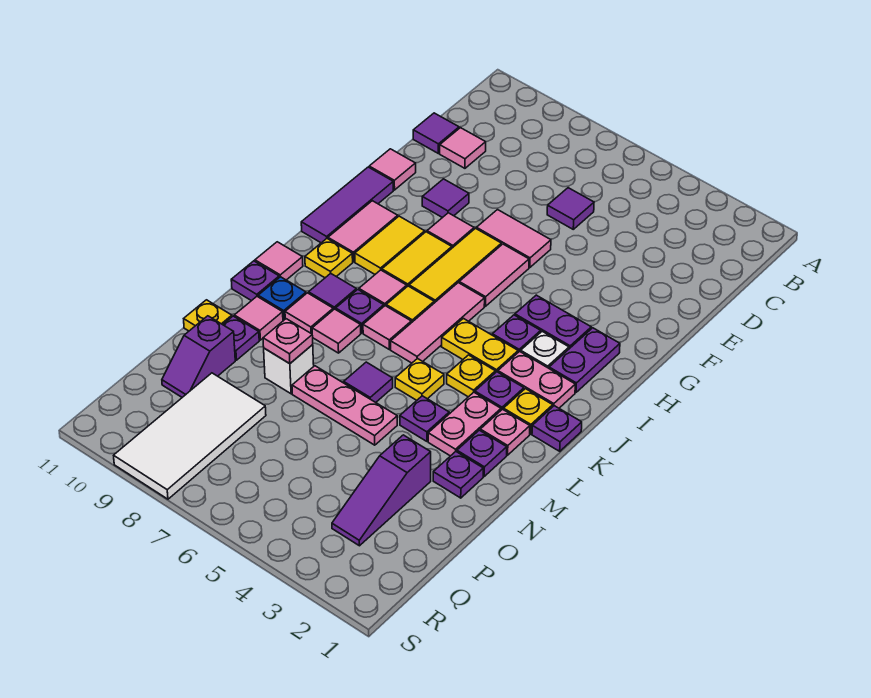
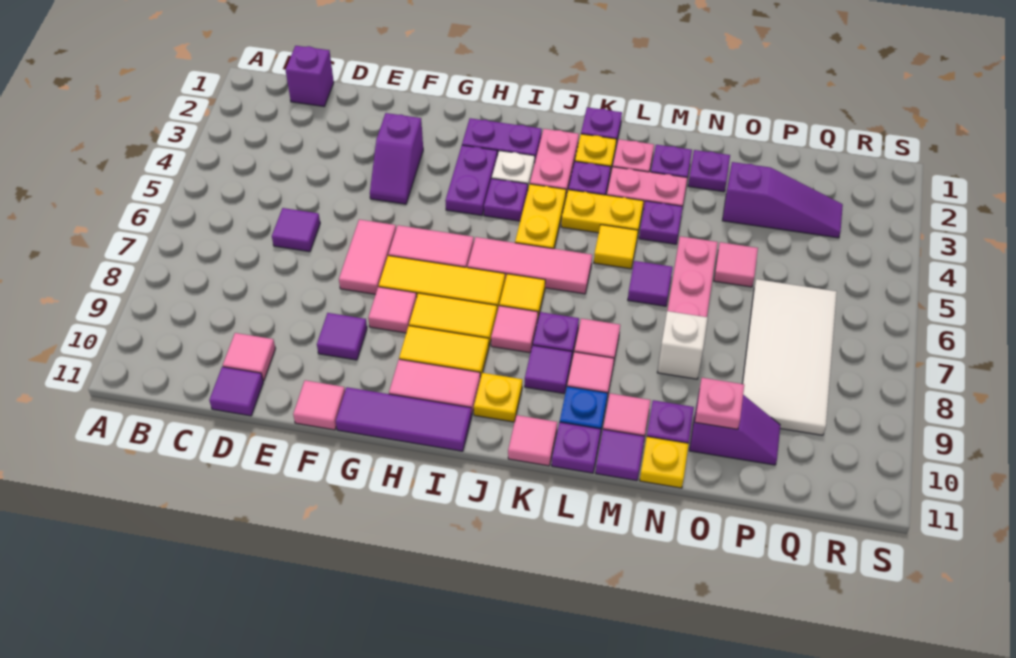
none -> purple brick C1 level 1
none -> purple slope F3:F4 level 1 top 3
yellow plate K4 level 1 -> yellow plate K4:L4 level 1
pink tile K7 level 1 -> pink tile O5 level 1
yellow plate L5 level 1 -> yellow tile L5 level 1
none -> purple tile M11 level 1
pink plate N8 level 2 -> pink plate O10 level 2
white tile P8:S9 level 1 -> white tile P6:Q9 level 1

